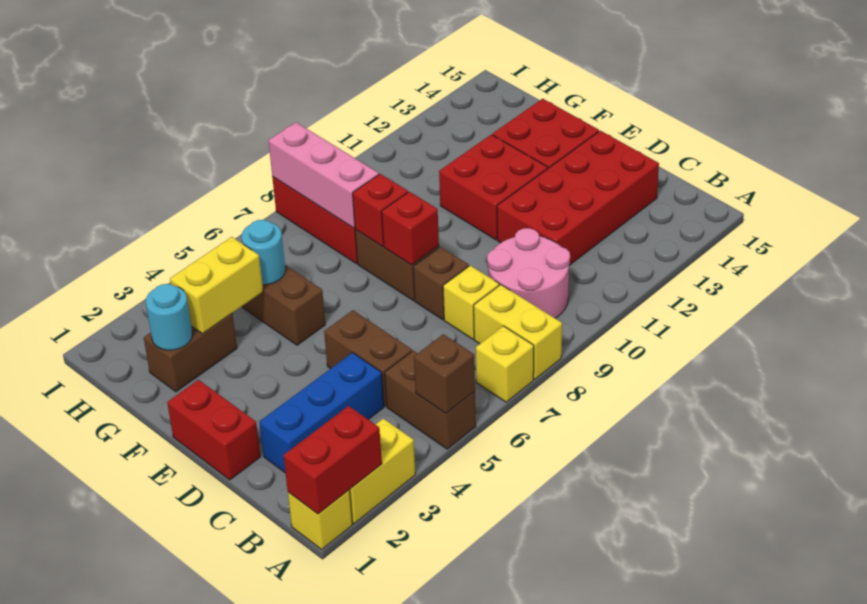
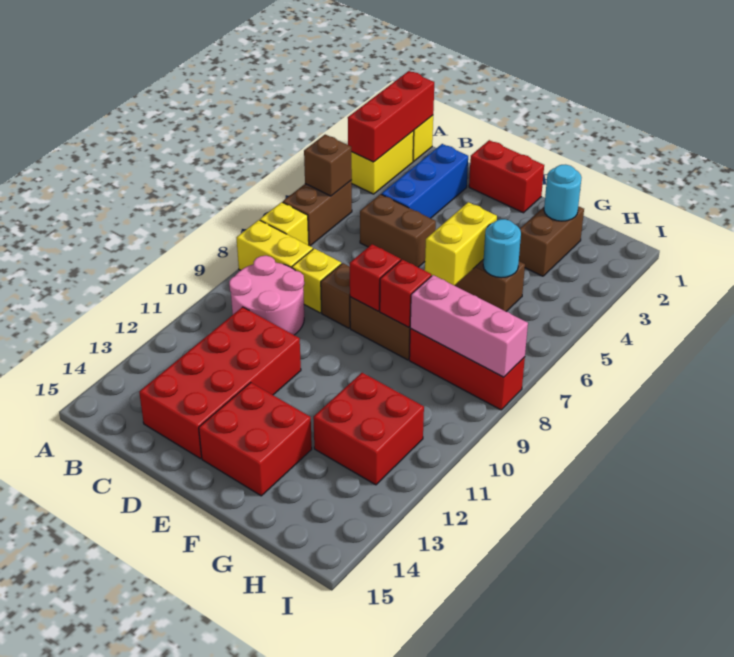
red brick A1:A2 level 2 -> red brick A1:A3 level 2
brown brick A5:B5 level 1 -> brown brick A5:A6 level 1
red brick E11:F12 level 1 -> red brick G11:H12 level 1
yellow brick G3:G4 level 2 -> yellow brick F5:F6 level 2

